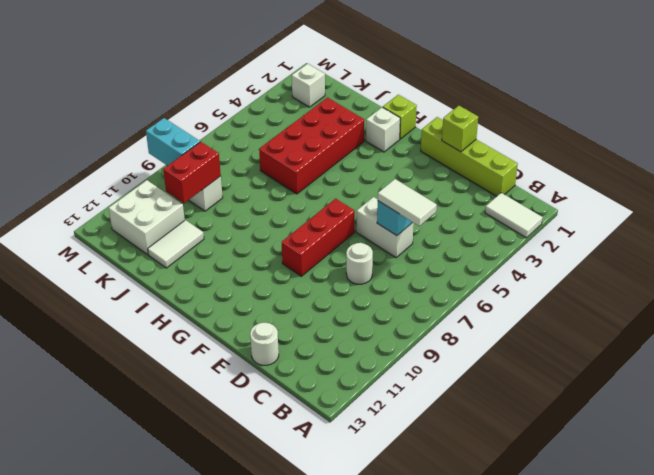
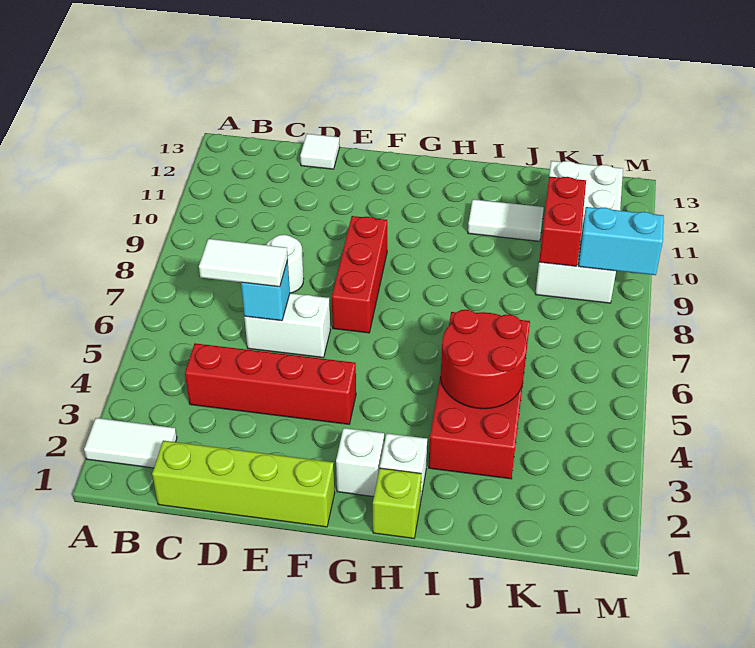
none -> red brick C4:F4 level 1
white round brick D13 level 1 -> white tile D13 level 1
lime brick E1 level 2 -> none
none -> red round brick I4:J5 level 2
white tile J11:J12 level 1 -> white tile I11:J11 level 1
white brick L2 level 1 -> white brick G2 level 1

